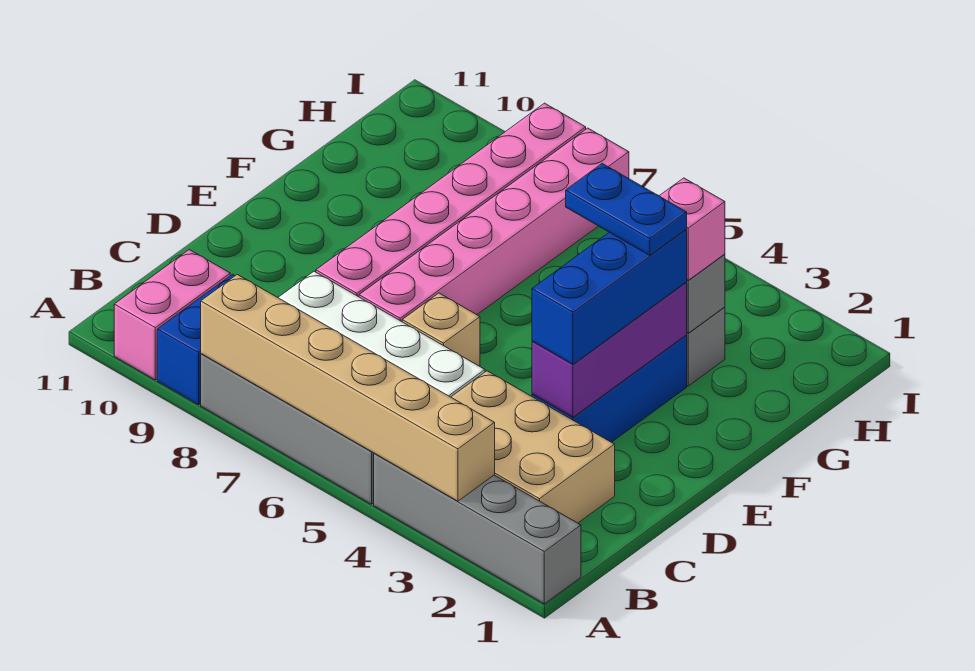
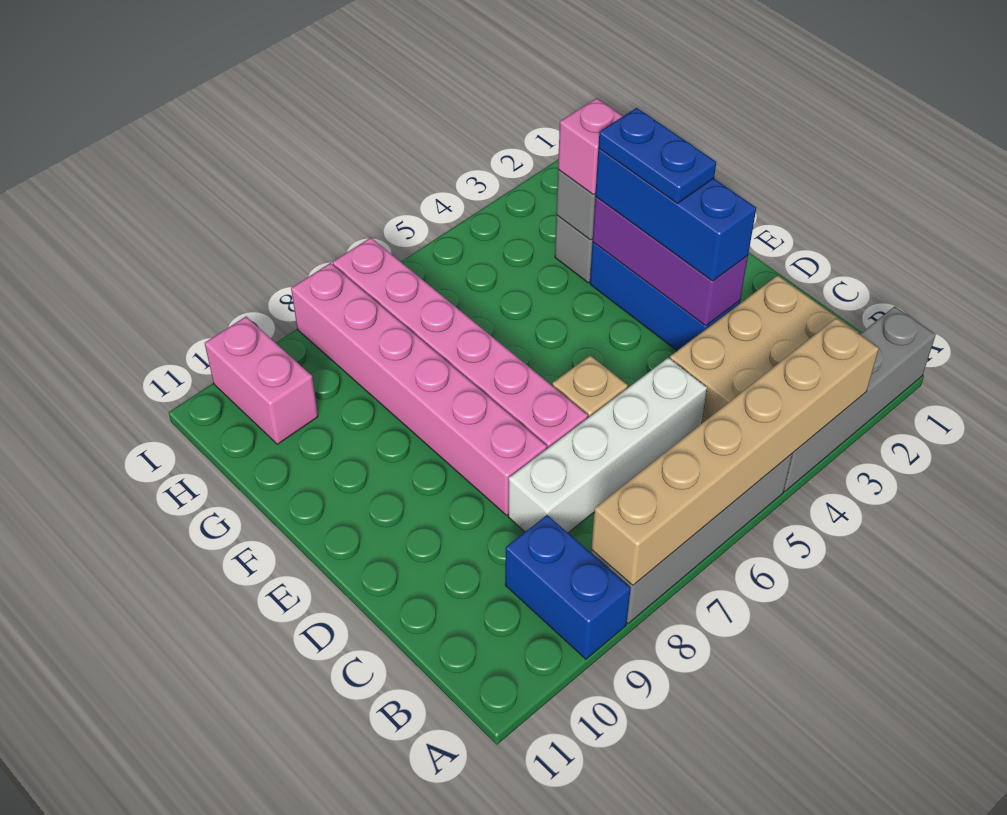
pink brick A10:B10 level 1 -> pink brick H10:I10 level 1
blue plate F3:F4 level 4 -> blue plate E3:F3 level 4

